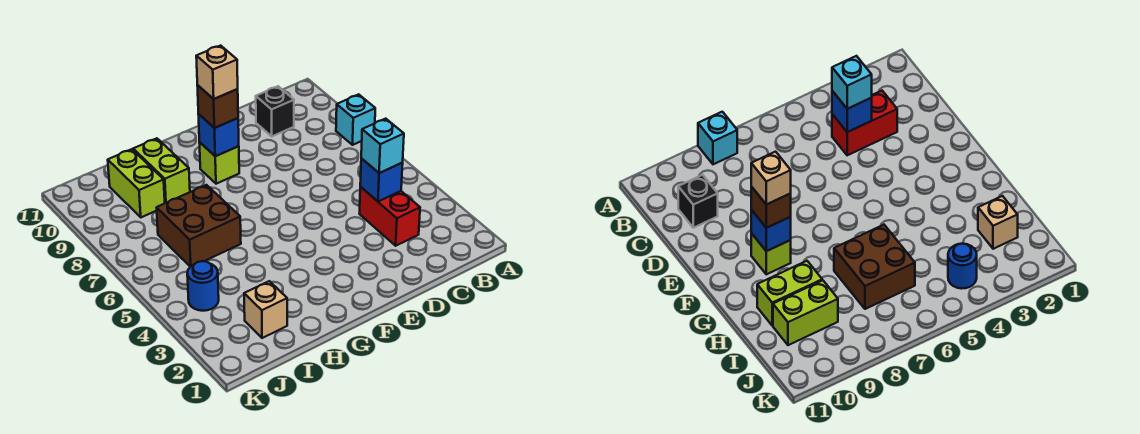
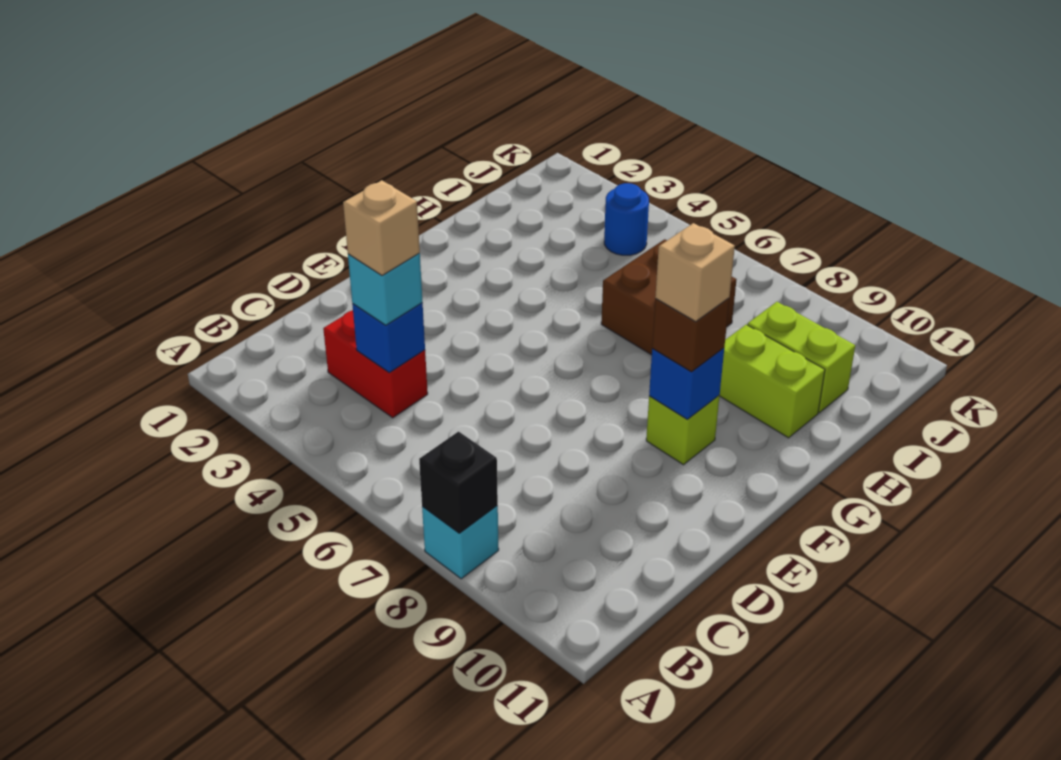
black brick C10 level 1 -> black brick A8 level 2
tan brick I2 level 1 -> tan brick C4 level 4

